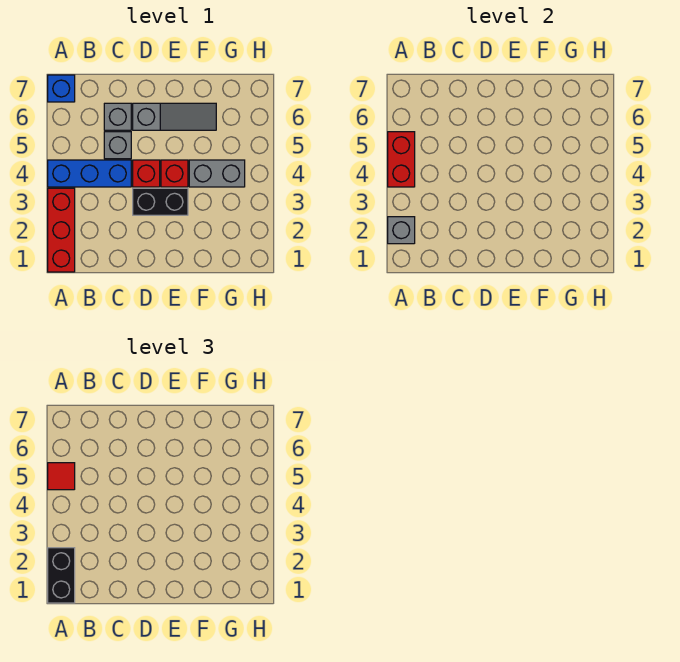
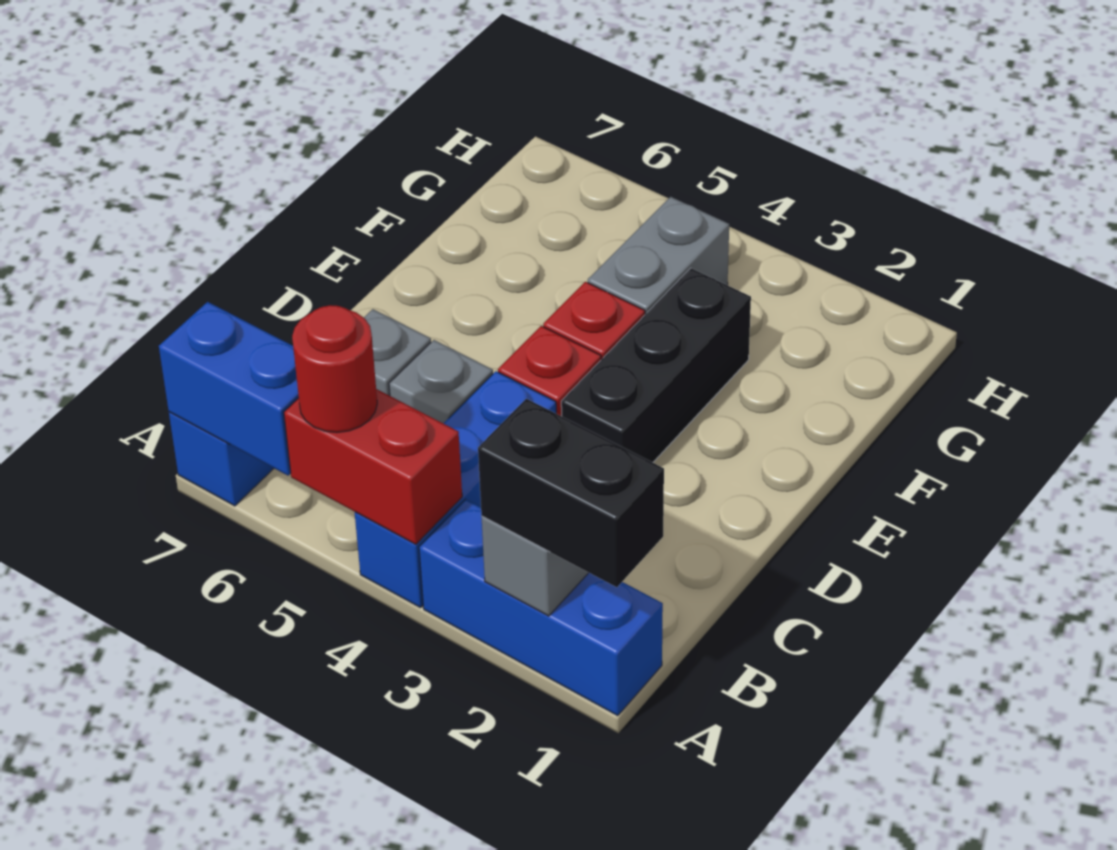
red brick A1:A3 level 1 -> blue brick A1:A3 level 1
red tile A5 level 3 -> red round brick A5 level 3
none -> blue brick A6:A7 level 2
black brick D3:E3 level 1 -> black brick D3:F3 level 1
grey slope D6:F6 level 1 top D -> none

